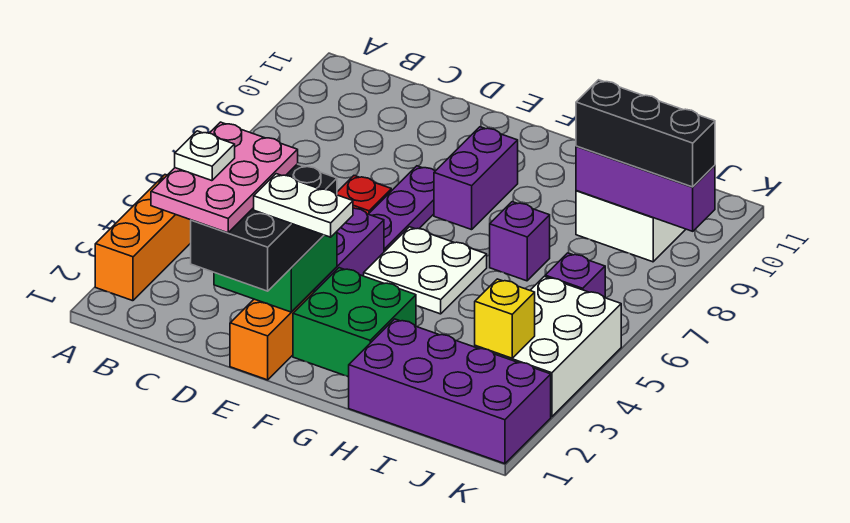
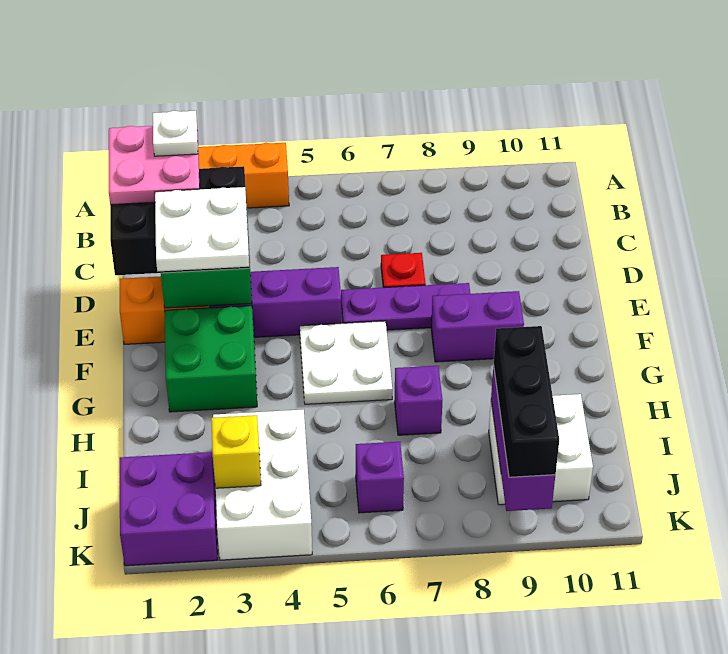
pink plate C1:D3 level 4 -> pink plate C1:D2 level 4
white plate E2:F2 level 4 -> white plate E2:F3 level 4
purple brick H1:K2 level 1 -> purple brick J1:K2 level 1
white brick J3:K5 level 1 -> white brick I3:K4 level 1

